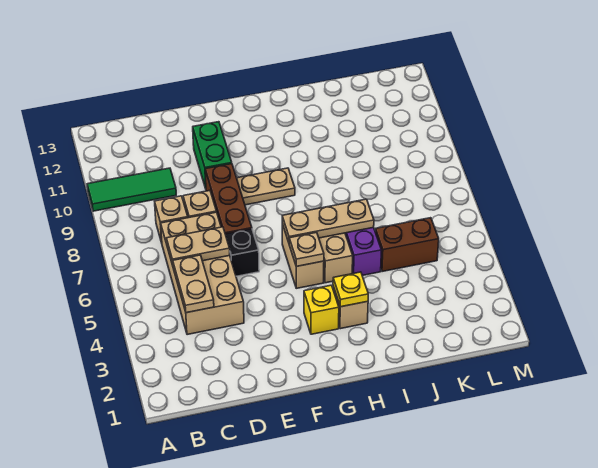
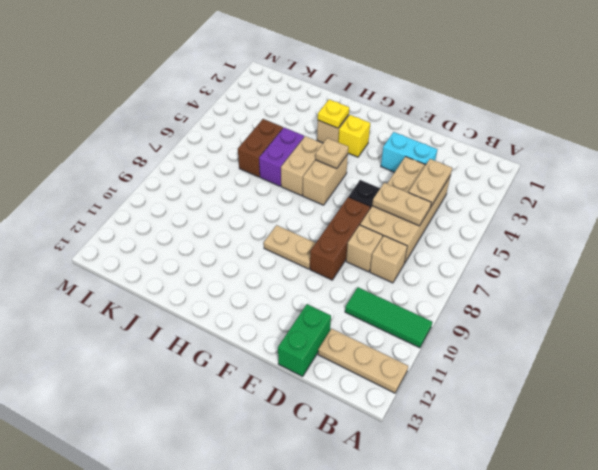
none -> cyan brick D3:E3 level 1
green brick E10:E11 level 1 -> green brick D12:D13 level 1
tan plate G6:I6 level 2 -> tan plate A12:C12 level 1
brown brick J5:K5 level 1 -> brown brick J5:J6 level 1

